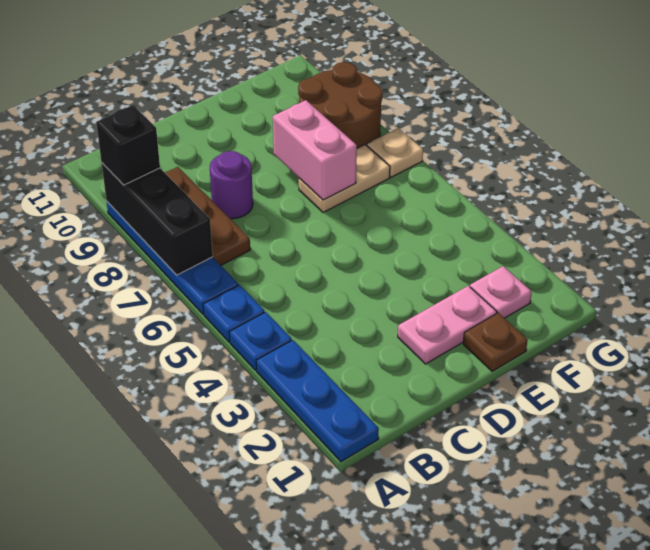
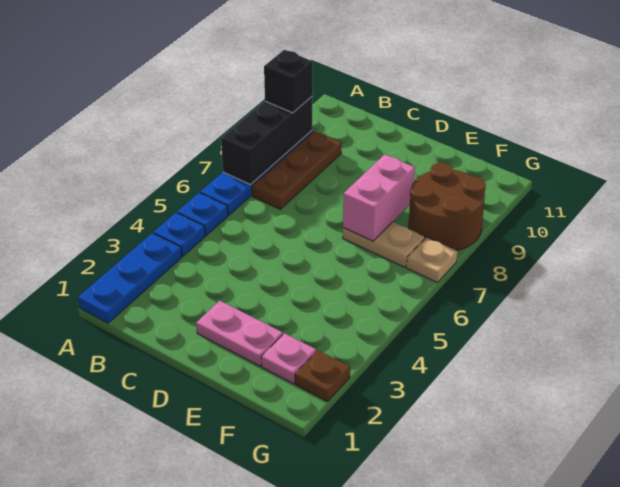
purple round brick C8 level 1 -> none
brown plate E1 level 1 -> brown plate G2 level 1

